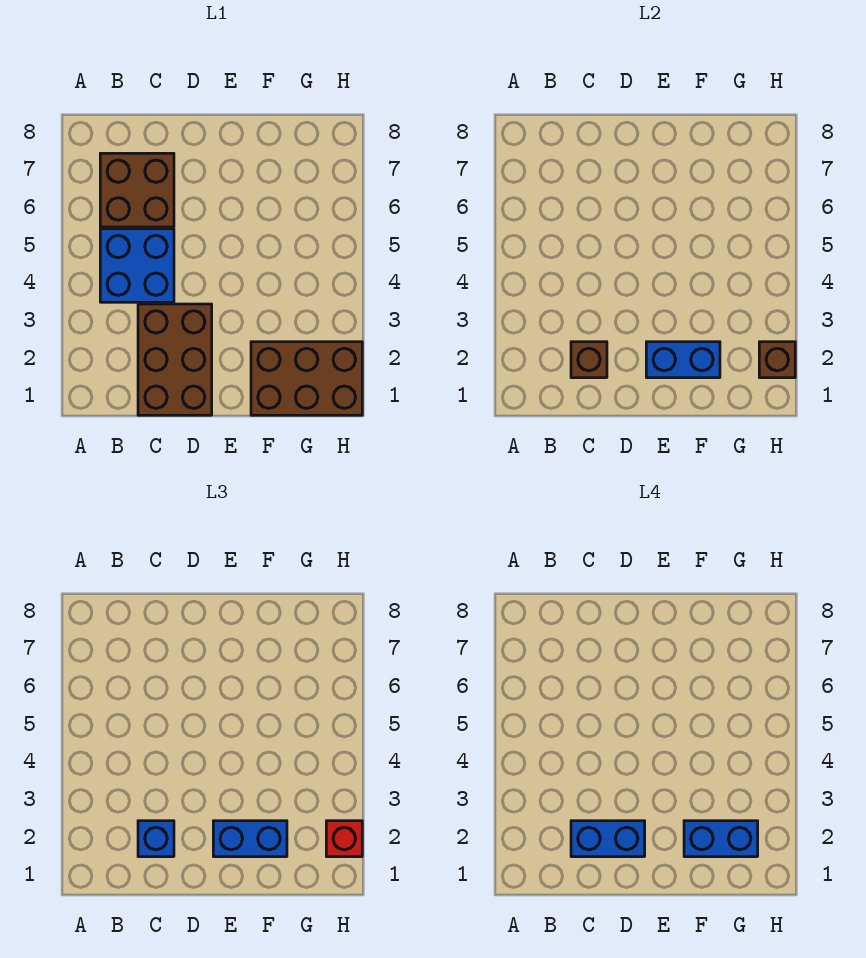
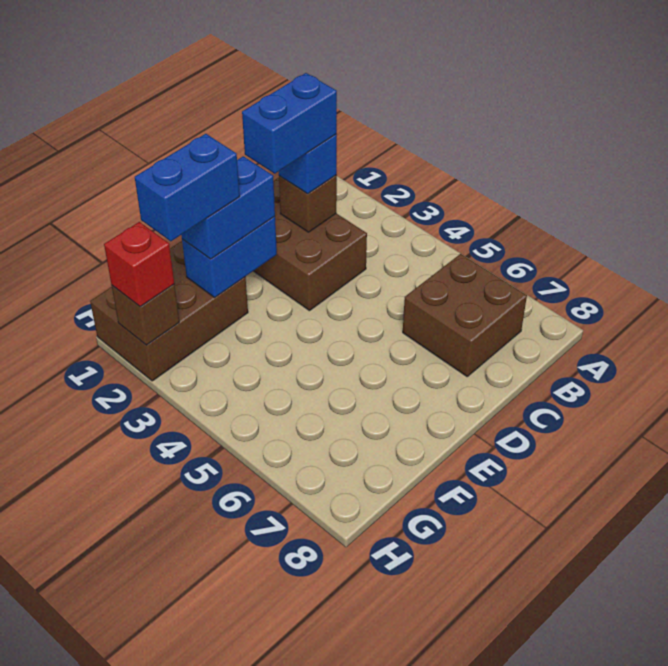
blue brick B4:C5 level 1 -> none

